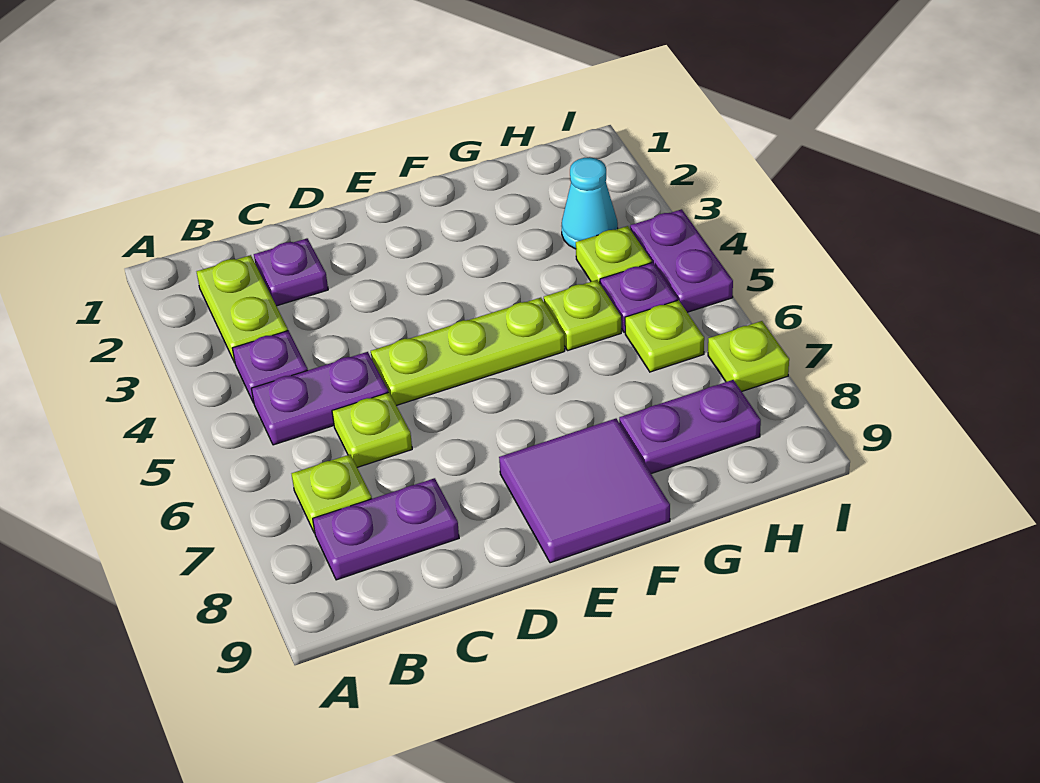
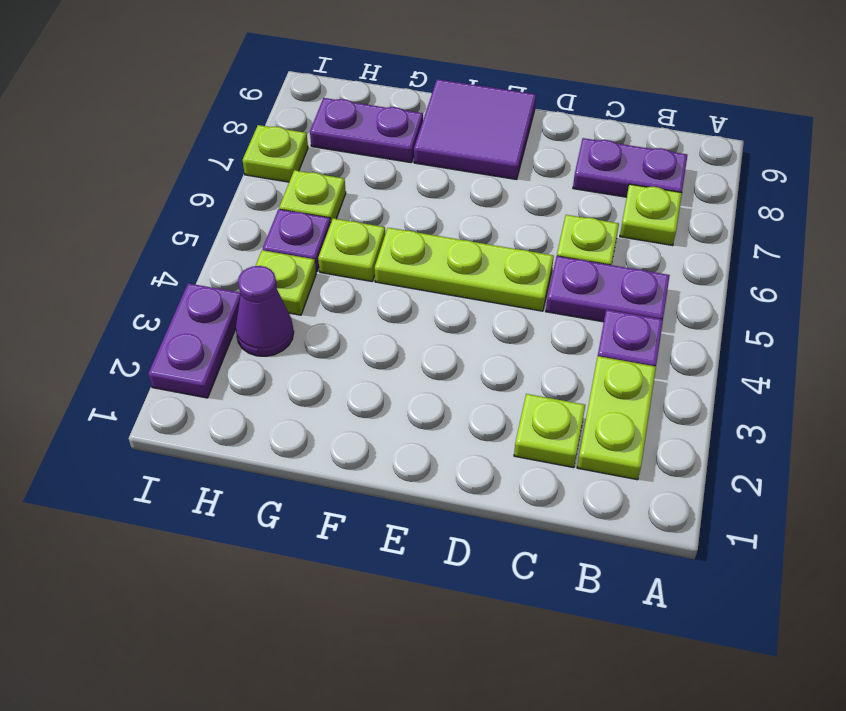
purple plate C2 level 1 -> lime plate C2 level 1
cyan cone H3 level 1 -> purple cone H3 level 1
purple plate I4:I5 level 1 -> purple plate I2:I3 level 1

